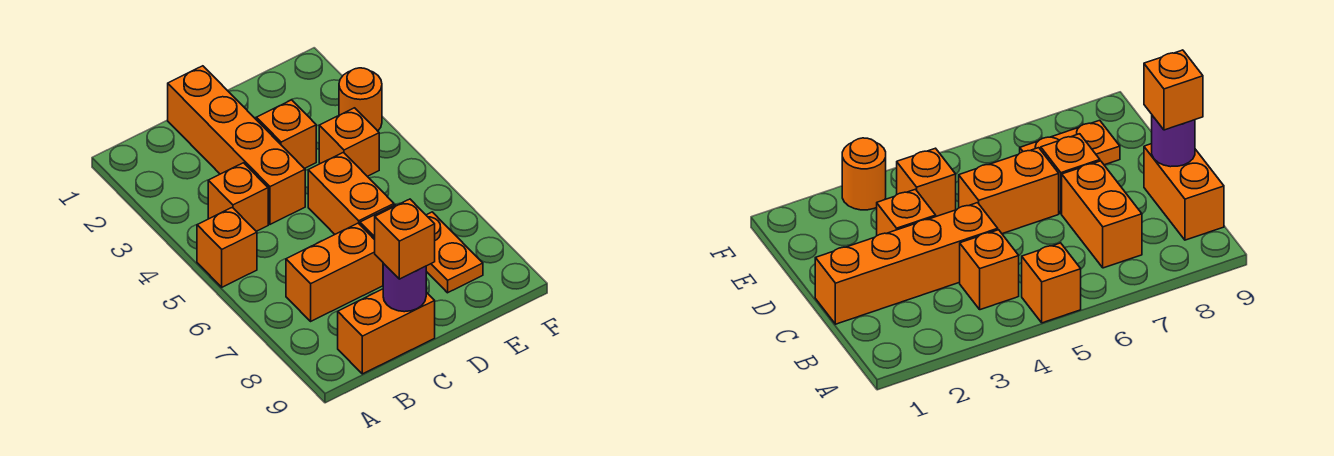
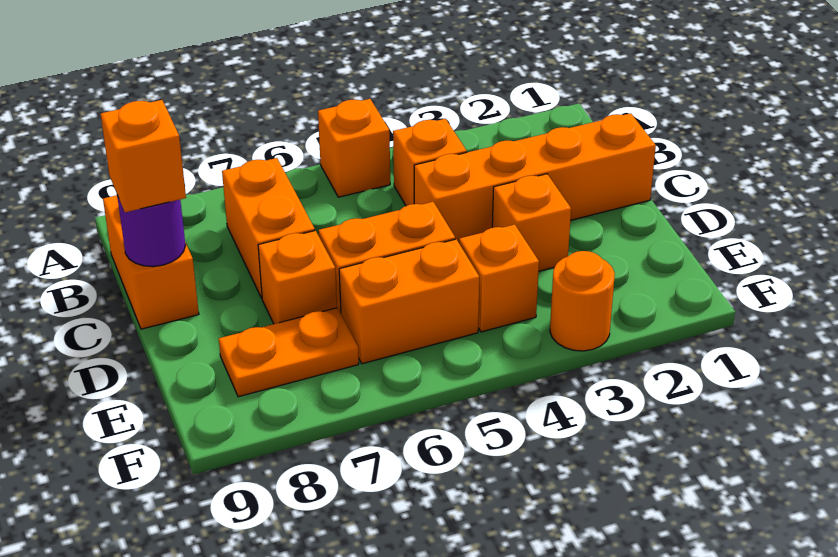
none -> orange brick E5:E6 level 1

